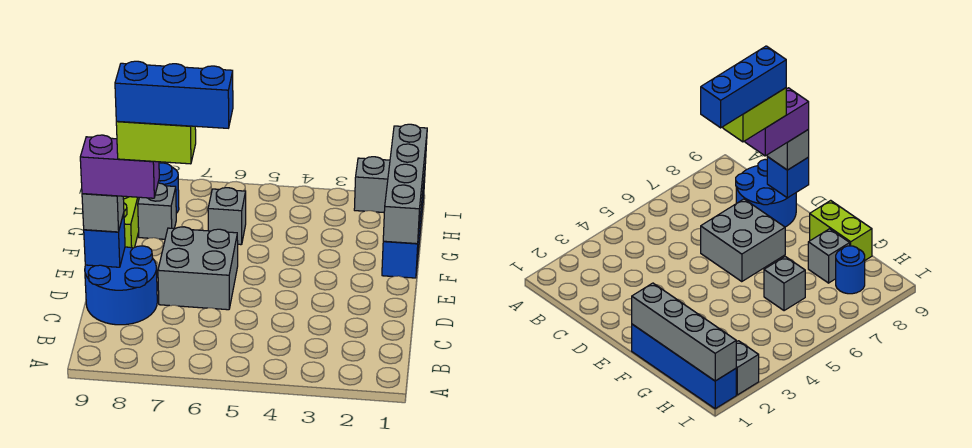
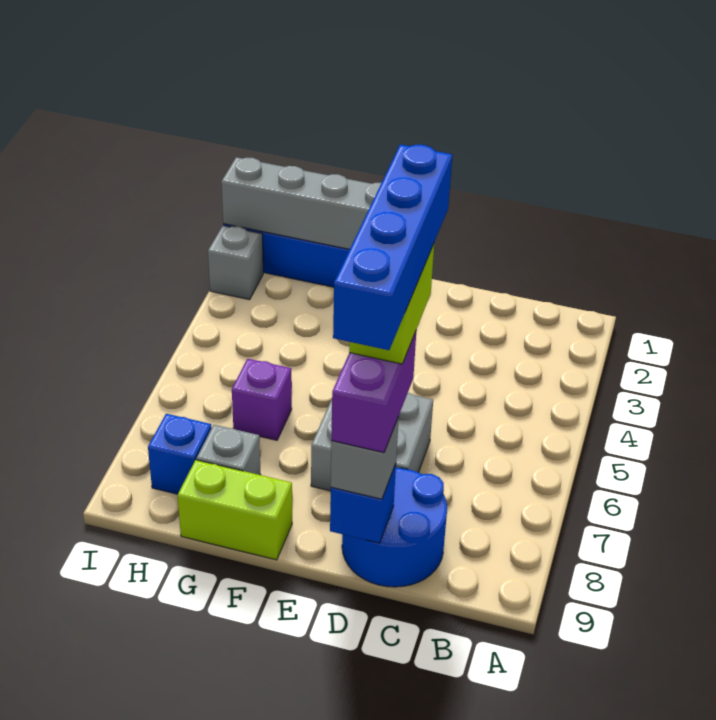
blue brick D6:D8 level 6 -> blue brick D6:D9 level 6
grey brick G6 level 1 -> purple brick G6 level 1
blue round brick H8 level 1 -> blue brick H8 level 1

